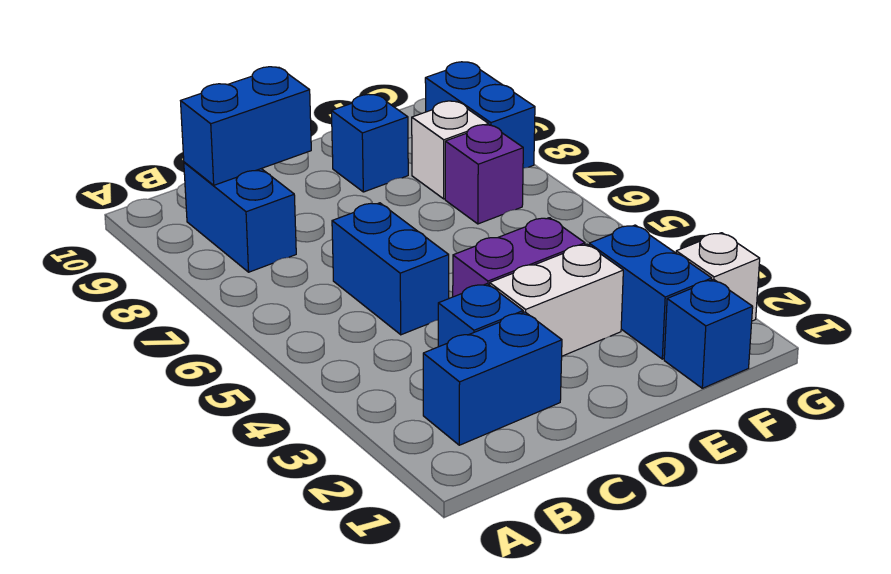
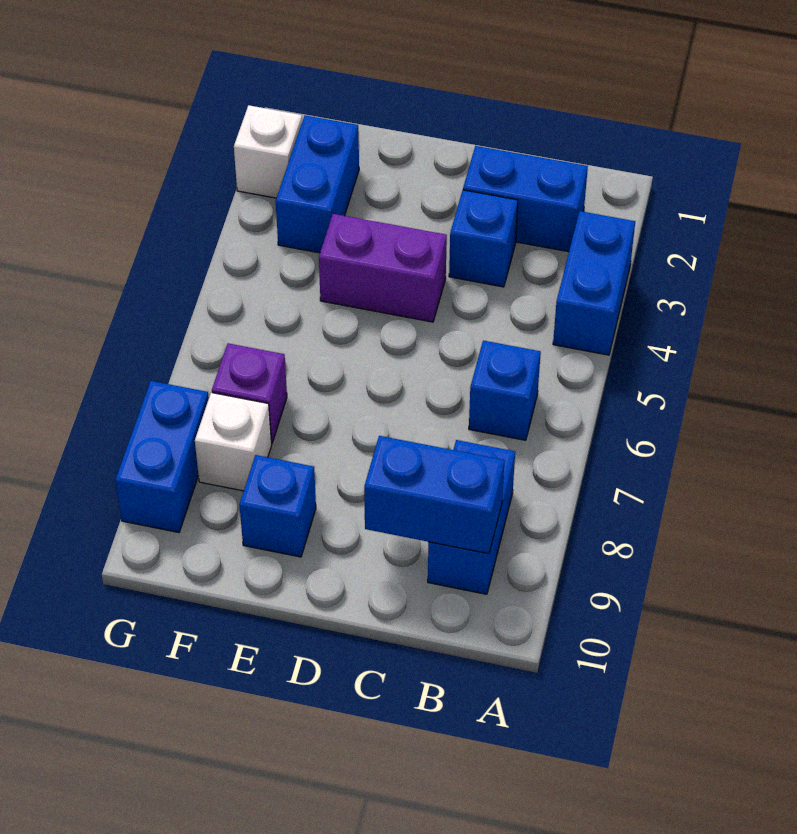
blue brick C5:C6 level 1 -> blue brick A3:A4 level 1
white brick D3:E3 level 1 -> none
blue brick F1 level 1 -> blue brick B6 level 1

